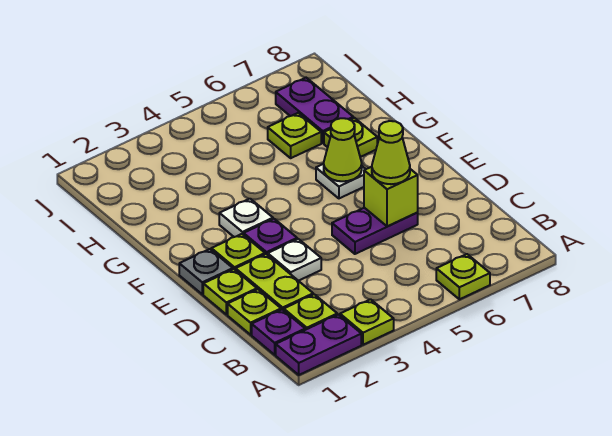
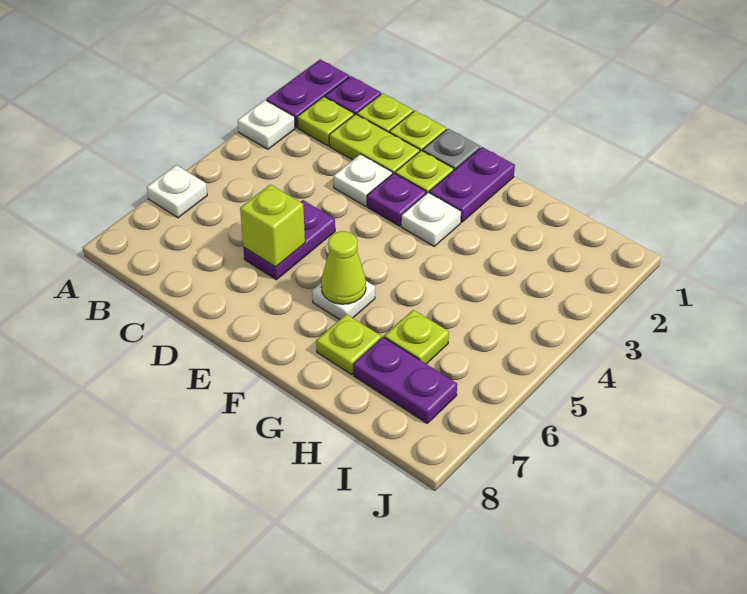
lime plate A3 level 1 -> white plate A3 level 1
lime plate A6 level 1 -> white plate A6 level 1
lime cone D6 level 3 -> none
none -> purple plate F1:F2 level 1

